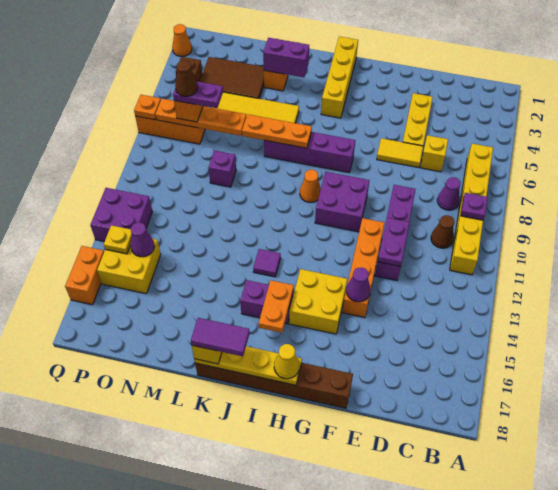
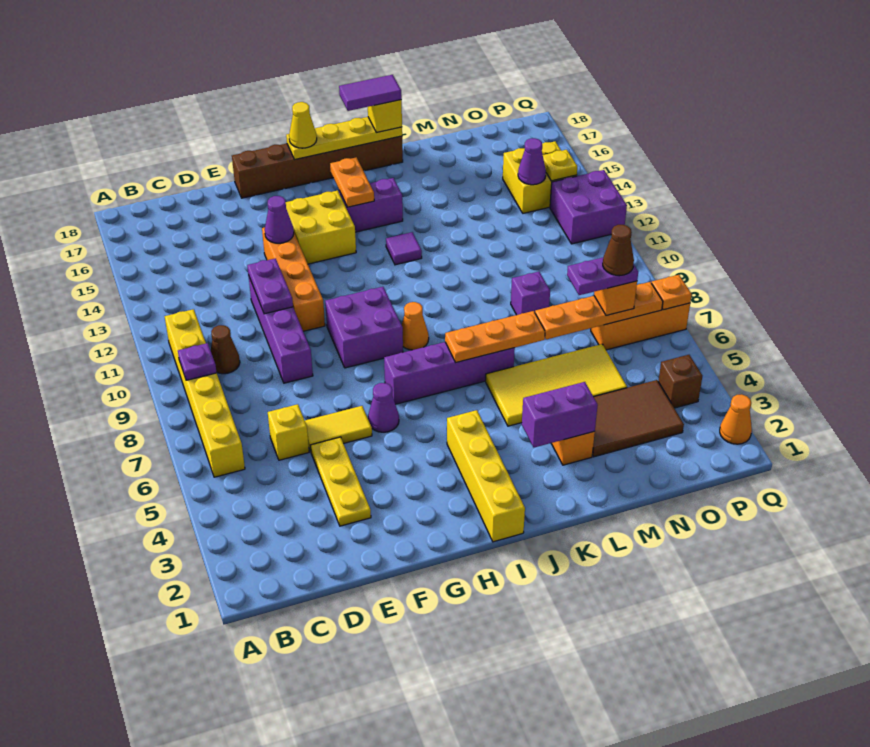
purple cone C8 level 1 -> purple cone G6 level 1
orange brick Q15:Q16 level 1 -> none

